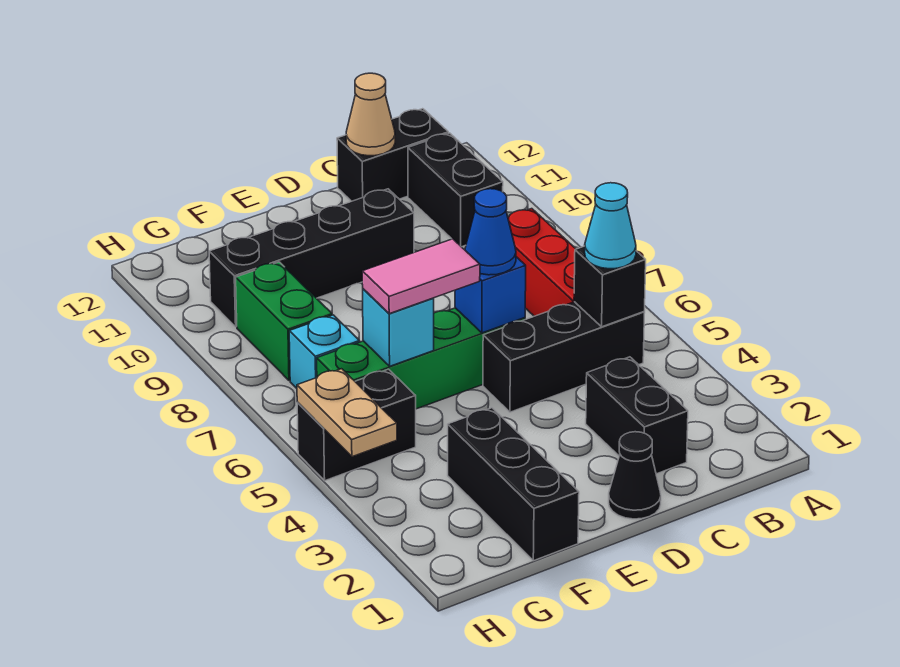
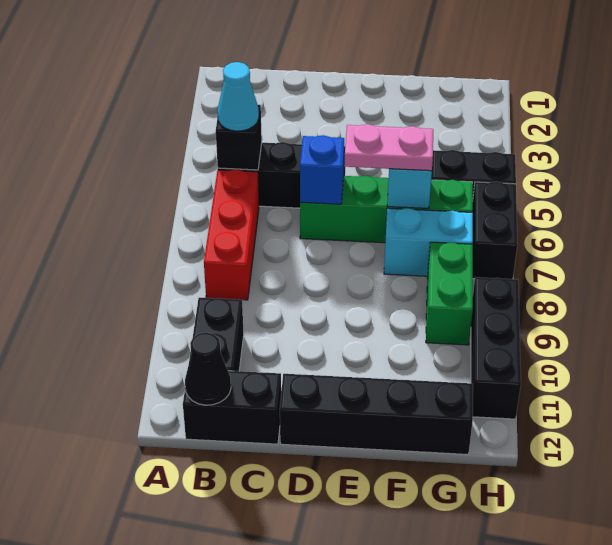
black brick C2:C3 level 1 -> black brick H6:H7 level 1
tan cone C12 level 2 -> none
black cone D1 level 1 -> black cone B12 level 2
blue cone D6 level 3 -> none
black brick D10:G10 level 1 -> black brick D12:G12 level 1
pink tile E6:F6 level 3 -> pink plate E6:F6 level 3
black brick F1:F3 level 1 -> black brick H9:H11 level 1
cyan brick G7 level 1 -> cyan brick F7:G7 level 1
tan plate H4:H5 level 2 -> none

